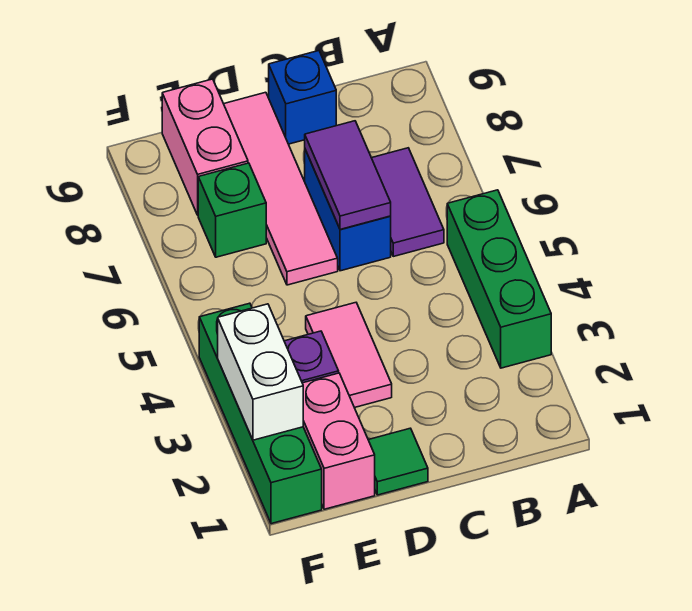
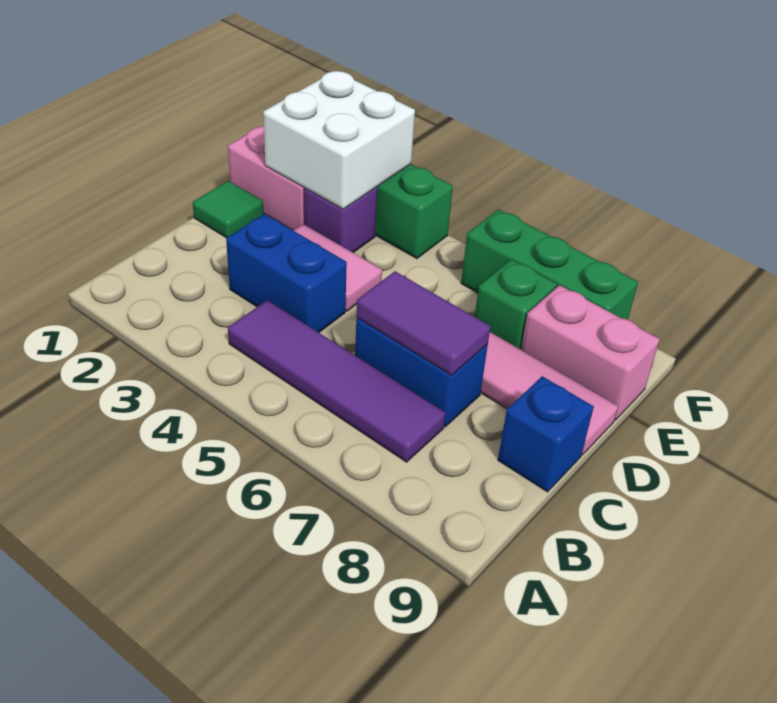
green brick A3:A5 level 1 -> green brick F6:F8 level 1
purple tile B6:B7 level 1 -> purple tile B4:B7 level 1
none -> blue brick C3:C4 level 1
white brick F2:F3 level 2 -> white brick E2:F3 level 2

